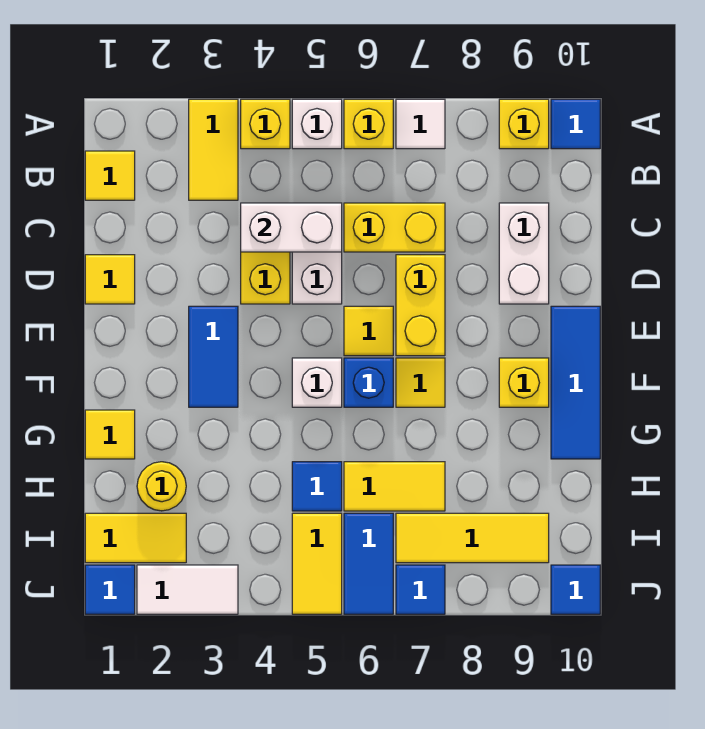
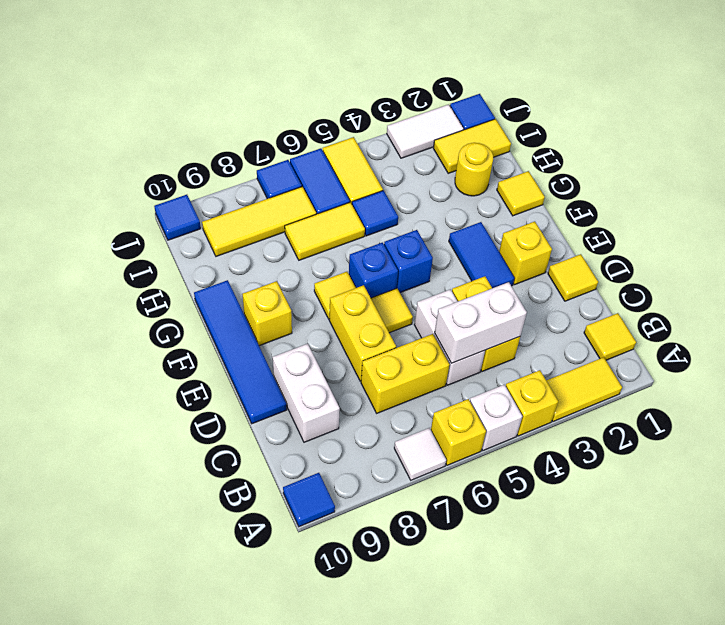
yellow tile A3:B3 level 1 -> yellow tile A2:A3 level 1
yellow brick A9 level 1 -> yellow brick E2 level 1
blue tile E10:G10 level 1 -> blue tile D10:G10 level 1
white brick F5 level 1 -> blue brick F5 level 1

